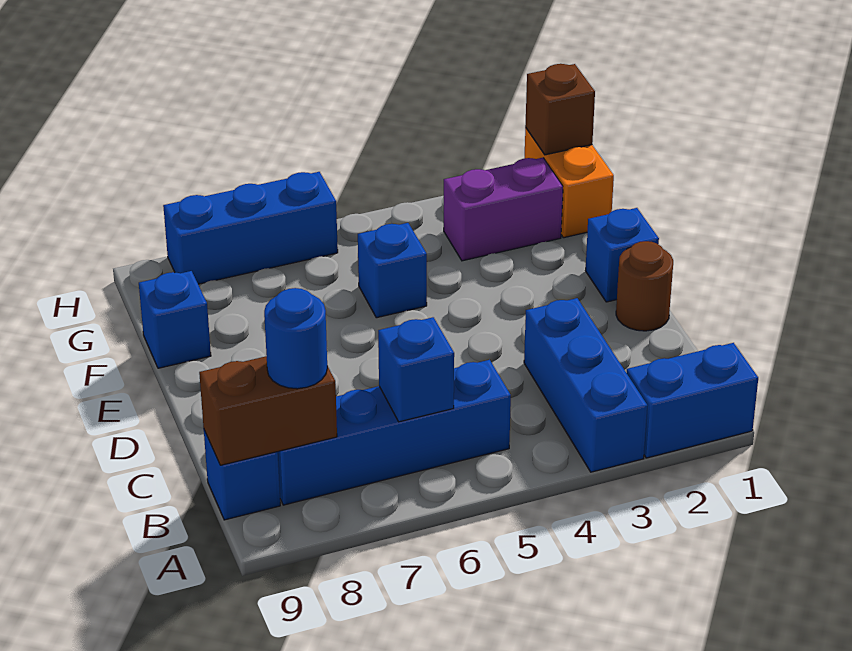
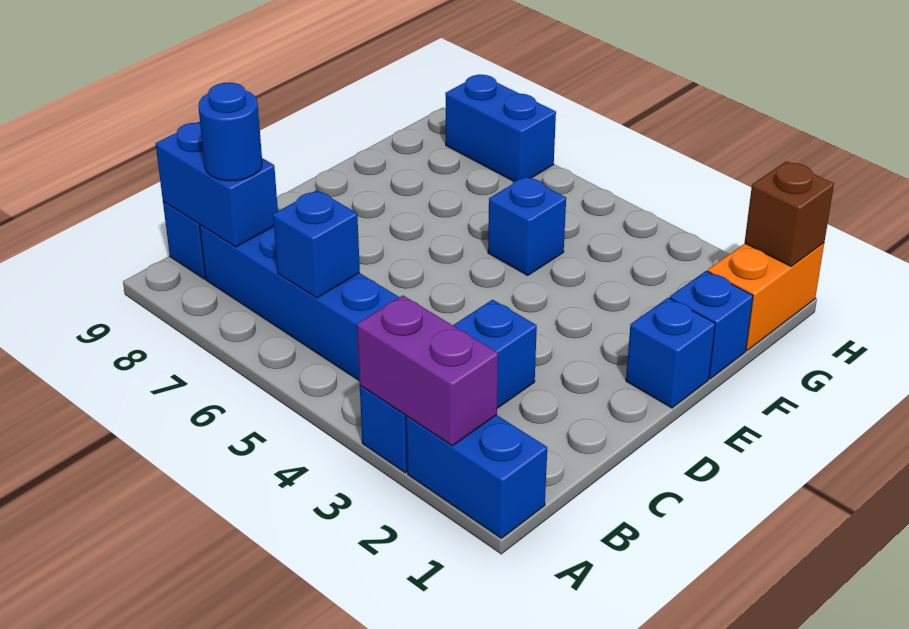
brown brick B8:B9 level 2 -> blue brick B8:B9 level 2
brown round brick D1 level 1 -> none
blue brick F9 level 1 -> blue brick F1 level 1
purple brick G2:G3 level 1 -> purple brick A2:A3 level 2
blue brick H6:H8 level 1 -> blue brick H7:H8 level 1

